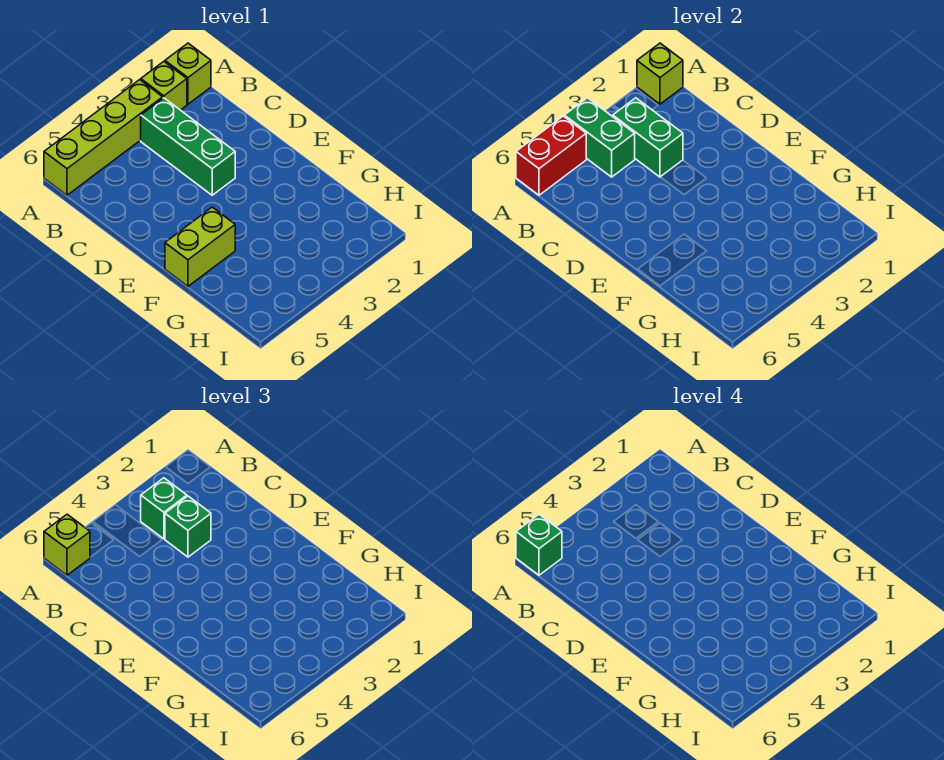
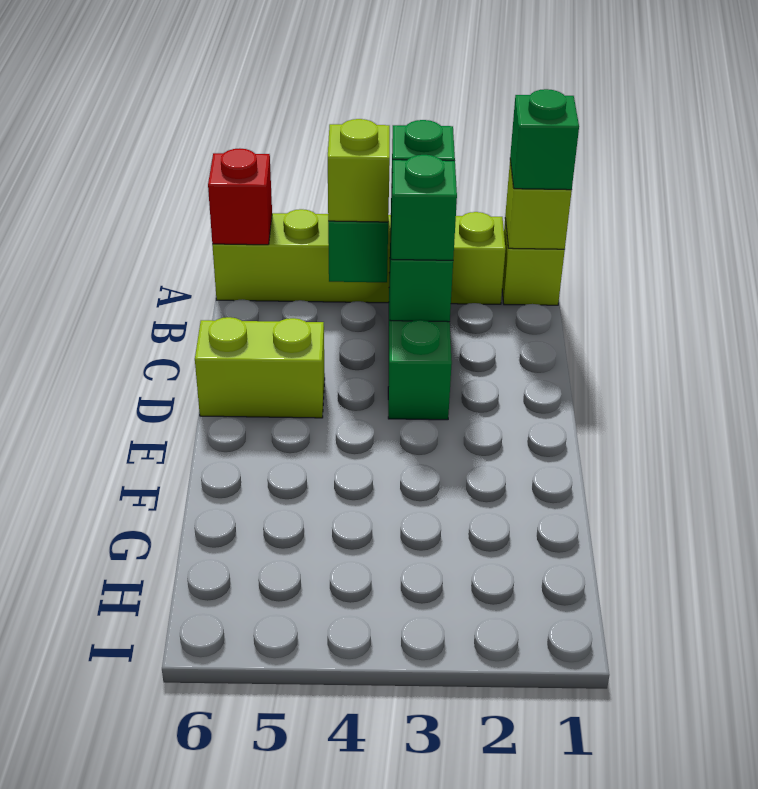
red brick A5:A6 level 2 -> red brick A6 level 2
lime brick A6 level 3 -> lime brick B4 level 3
green brick A6 level 4 -> green brick A1 level 3
lime brick F5:F6 level 1 -> lime brick D5:D6 level 1

